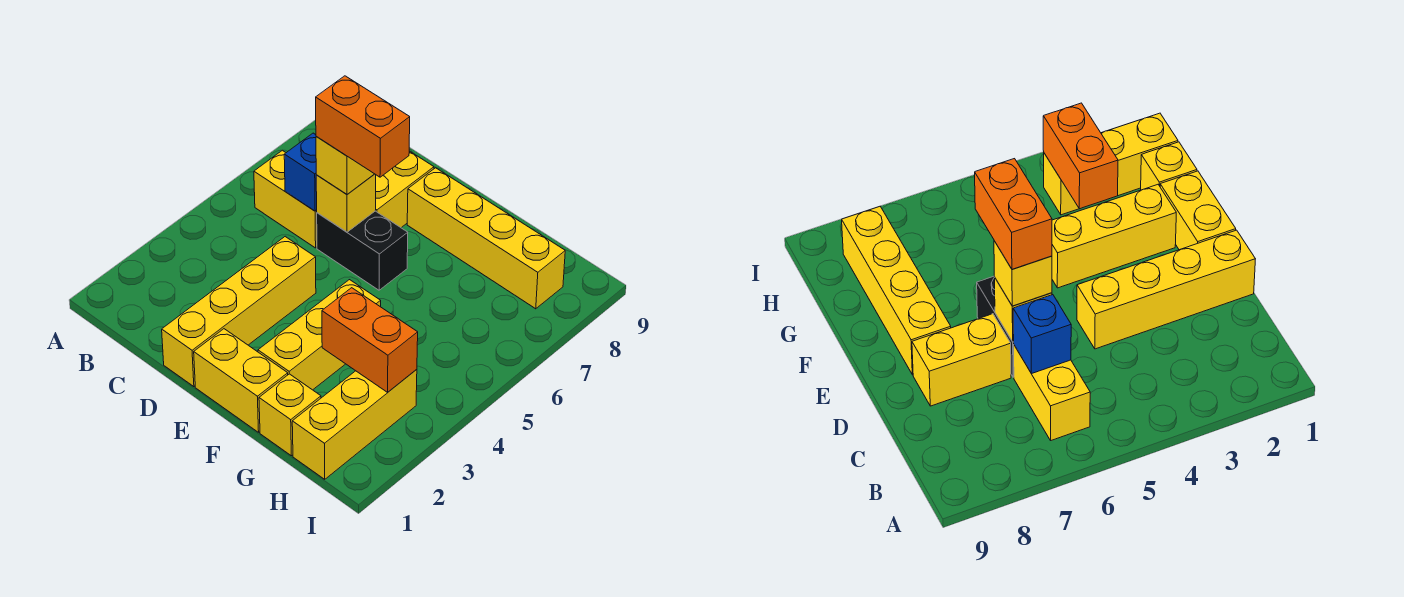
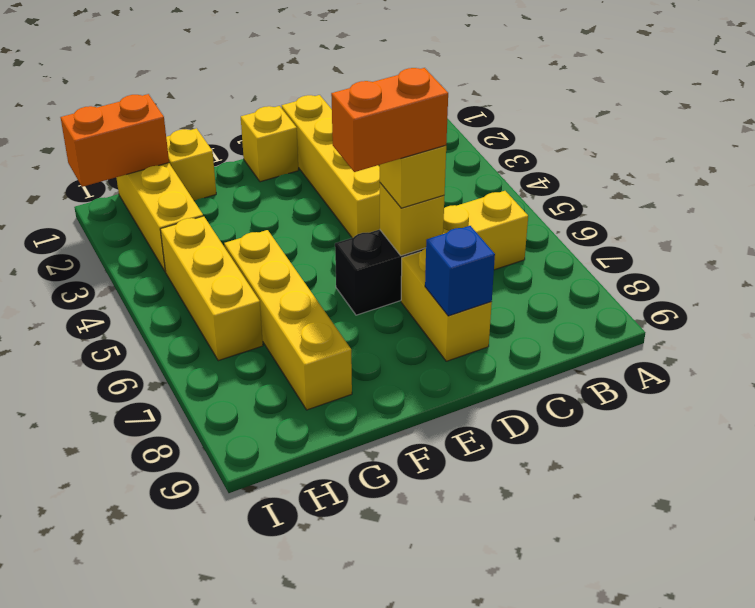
blue brick C6 level 2 -> blue brick D8 level 2
yellow brick E1:F1 level 1 -> yellow brick E1 level 1
yellow brick E8:H8 level 1 -> yellow brick G5:G8 level 1
yellow brick F2:F4 level 1 -> yellow brick H4:H6 level 1
orange brick G3:H3 level 2 -> orange brick H1:I1 level 2

